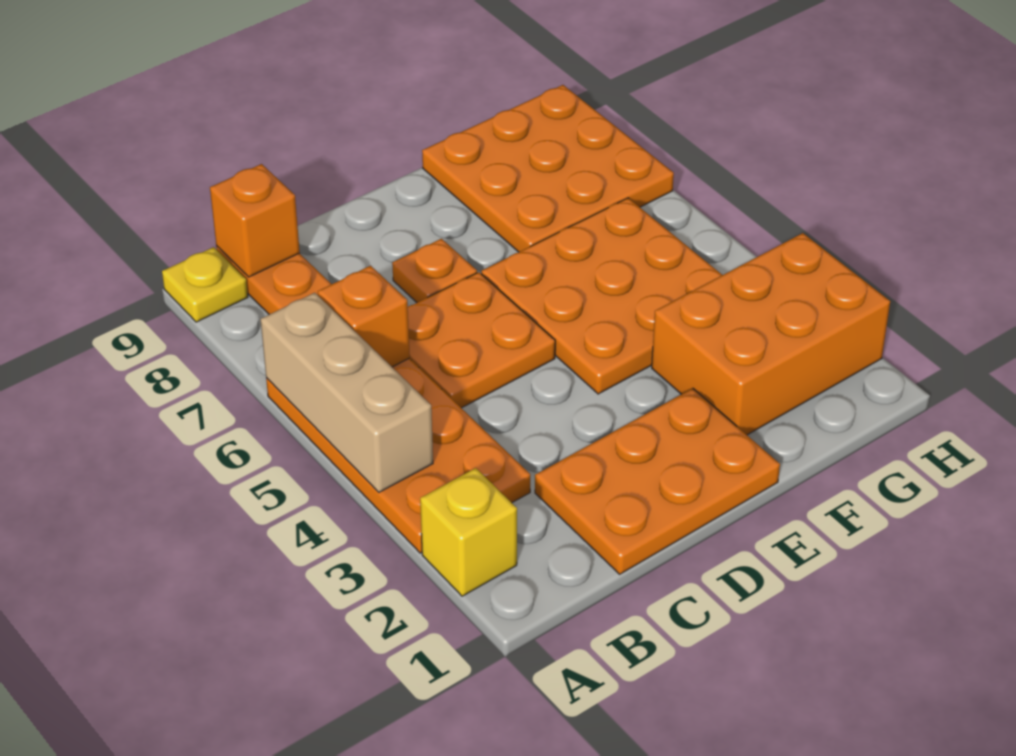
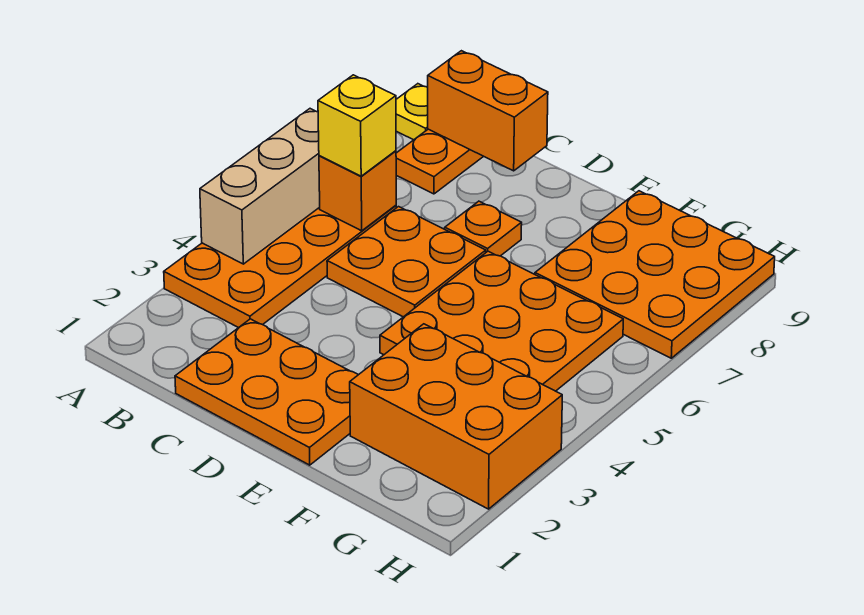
yellow brick A2 level 1 -> yellow brick B6 level 3
orange brick B9 level 2 -> orange brick B9:C9 level 2

